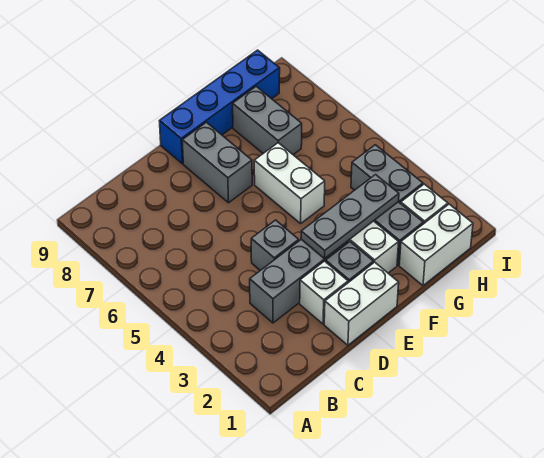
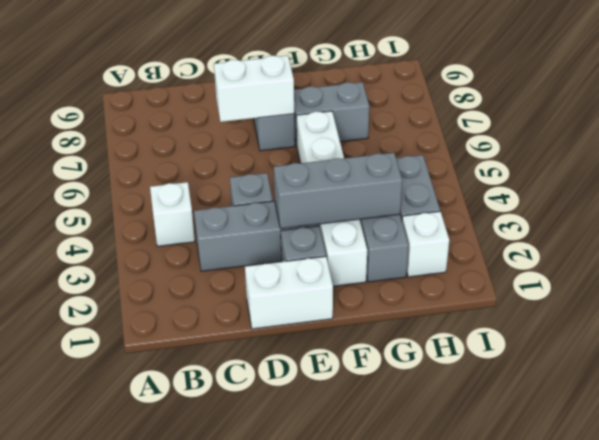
white brick D2 level 1 -> white brick B4 level 1
grey plate E3:G3 level 2 -> grey brick E3:G3 level 2
blue brick E9:H9 level 1 -> none
white brick G1:H1 level 1 -> white brick D7:E7 level 2
grey brick G7:G8 level 1 -> grey brick F7:G7 level 1

